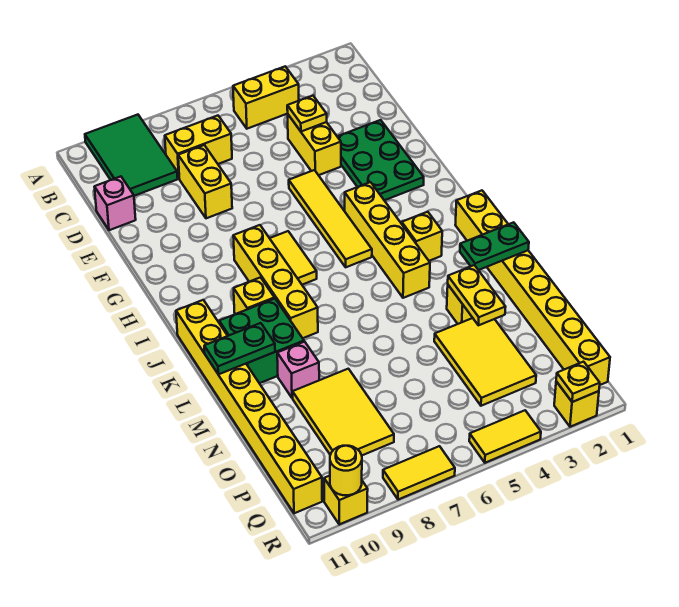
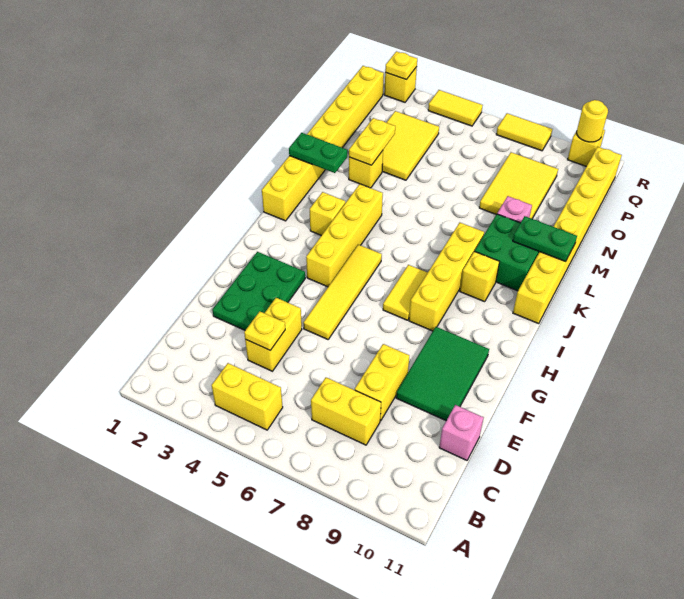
green tile A9:C10 level 1 -> green tile E9:G10 level 1

